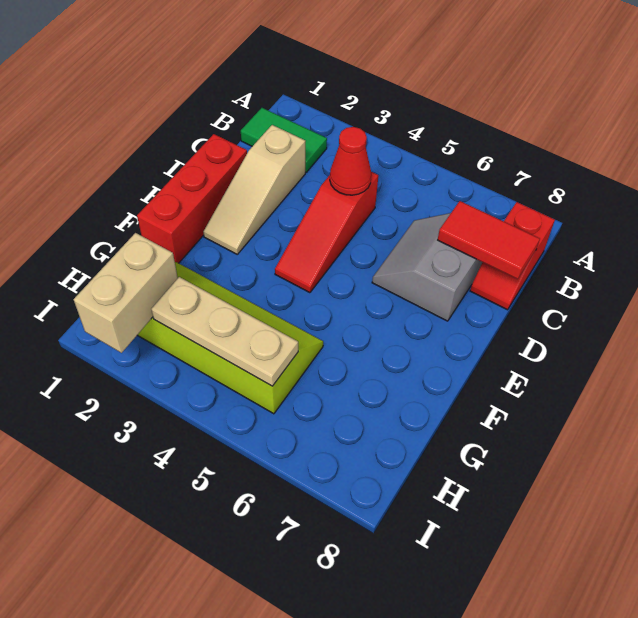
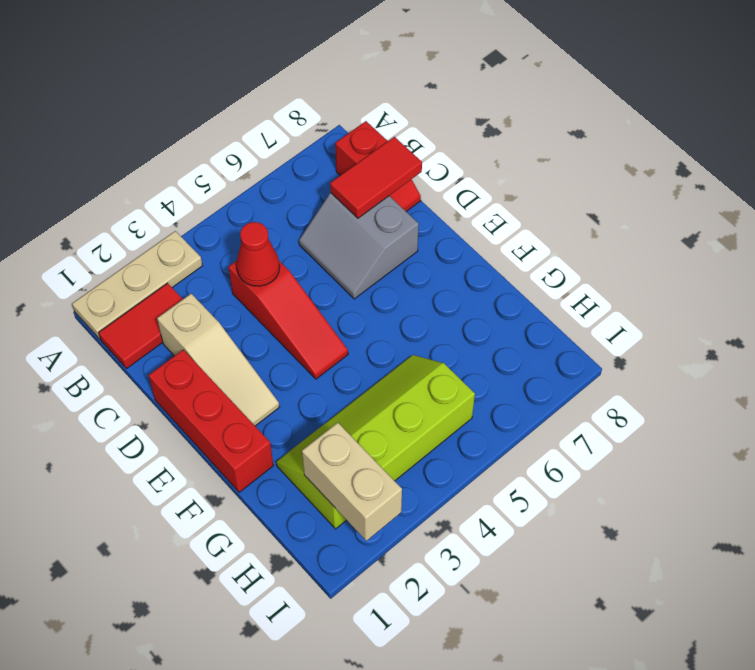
green tile B1:B2 level 1 -> red tile B1:B2 level 1
tan plate H3:H5 level 2 -> tan plate A1:A3 level 1

